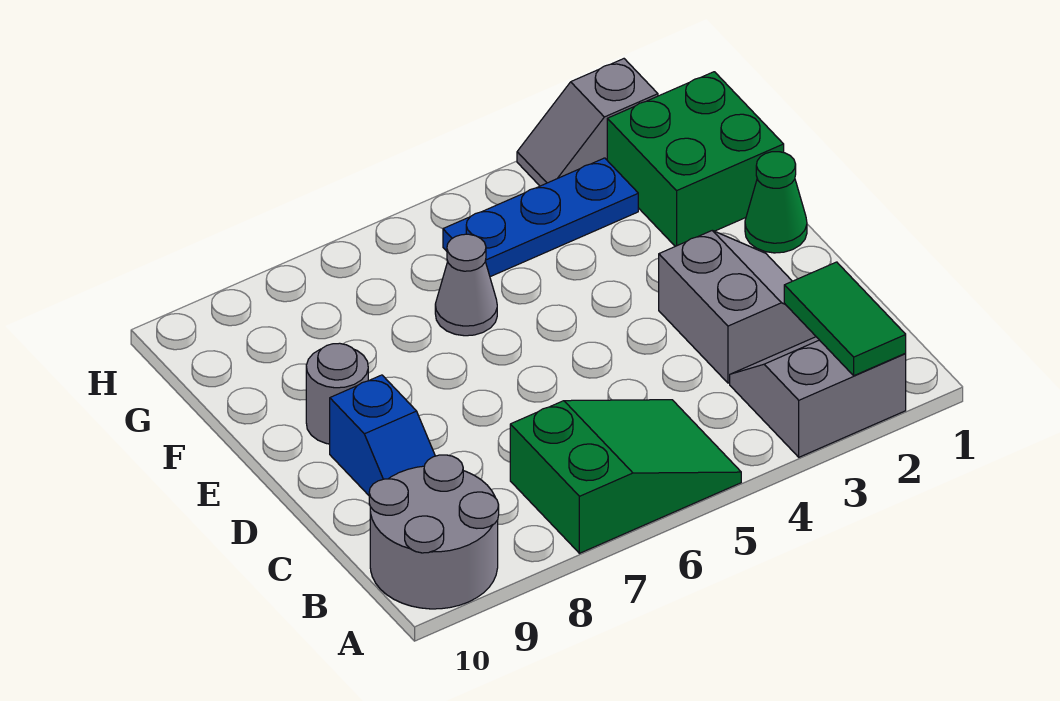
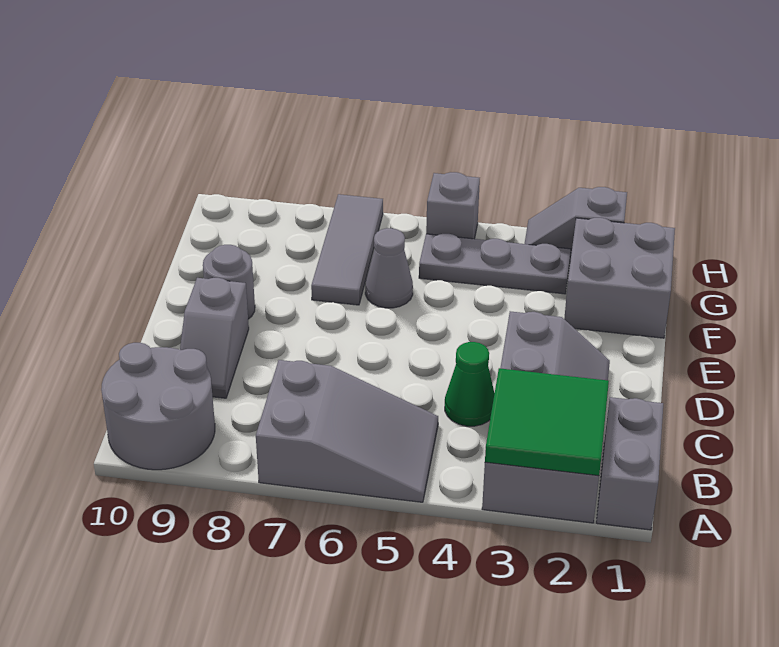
none -> grey brick A1:B1 level 1
green tile A2:B2 level 2 -> green tile A2:B3 level 2
green slope A5:B7 level 1 top 7 -> grey slope A5:B7 level 1 top 7
blue slope C9:D9 level 1 top D -> grey slope C9:D9 level 1 top D
green cone E1 level 1 -> green cone C4 level 1
green brick F1:G2 level 1 -> grey brick F1:G2 level 1
none -> grey tile F7:H7 level 1
blue plate G3:G5 level 1 -> grey plate G3:G5 level 1
none -> grey brick H5 level 1

